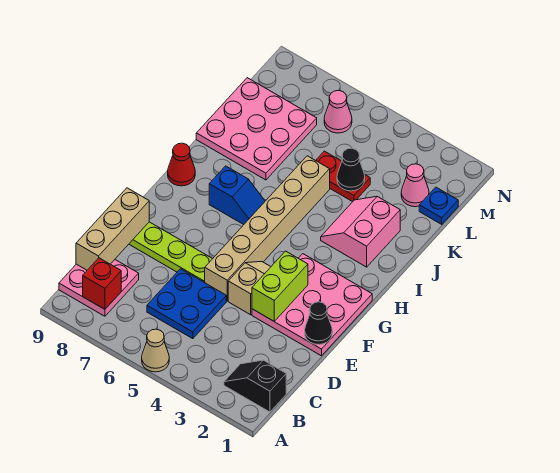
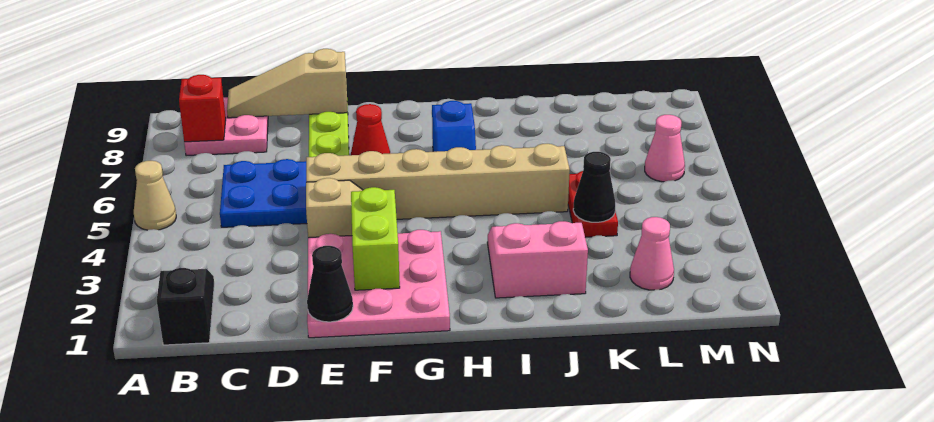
tan brick C9:E9 level 2 -> tan slope C9:E9 level 2 top E
lime brick E3:F3 level 2 -> lime brick F2:F3 level 2
red cone H9 level 1 -> red cone F7 level 1
pink plate J7:L9 level 1 -> none
blue plate L1 level 1 -> none

